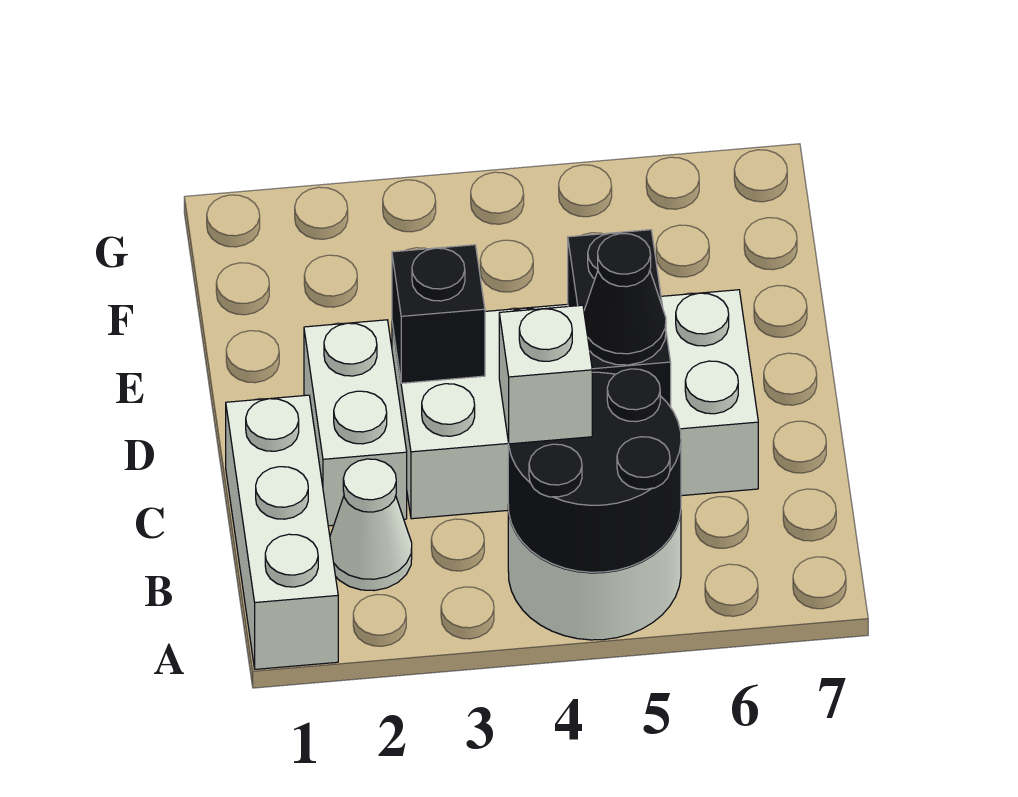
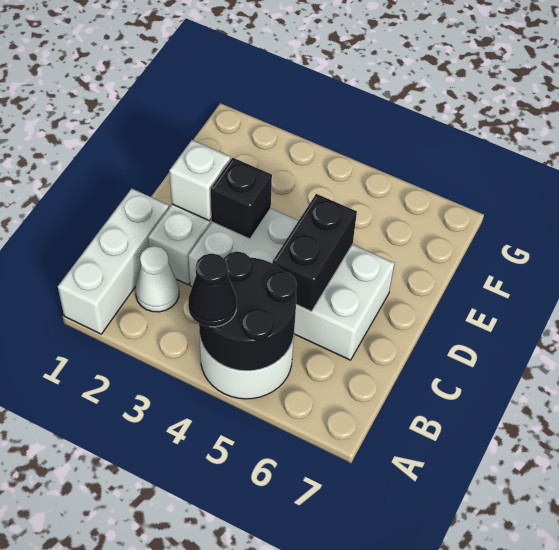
white brick B4 level 3 -> white brick D2 level 2
black cone C5 level 3 -> black cone A4 level 3

